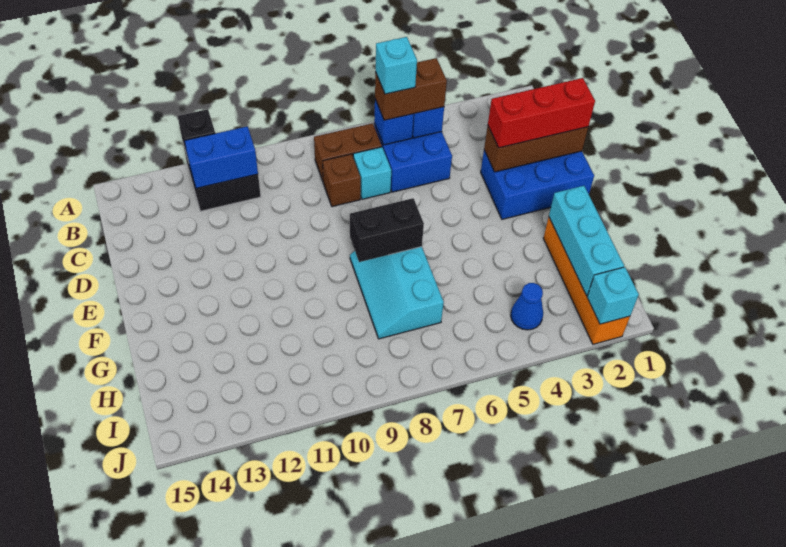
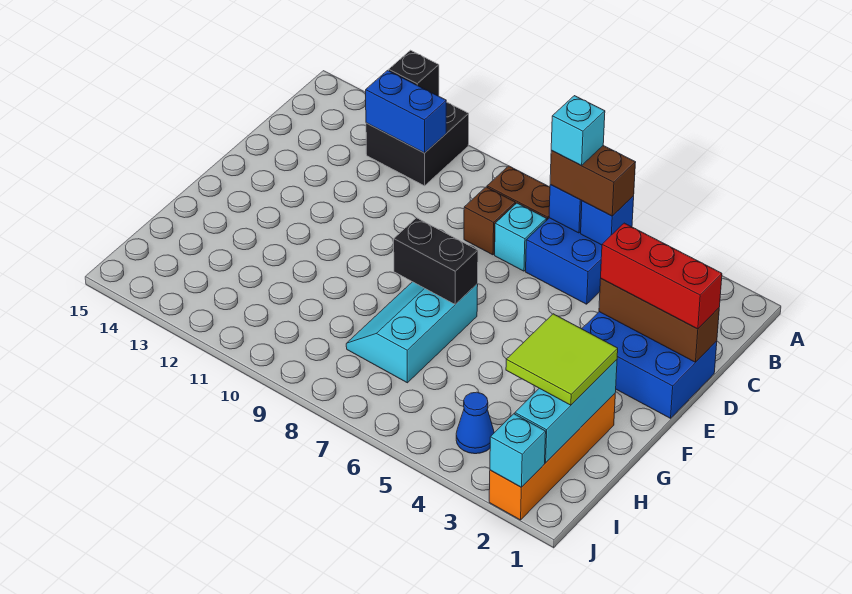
none -> lime tile G2:H3 level 3

